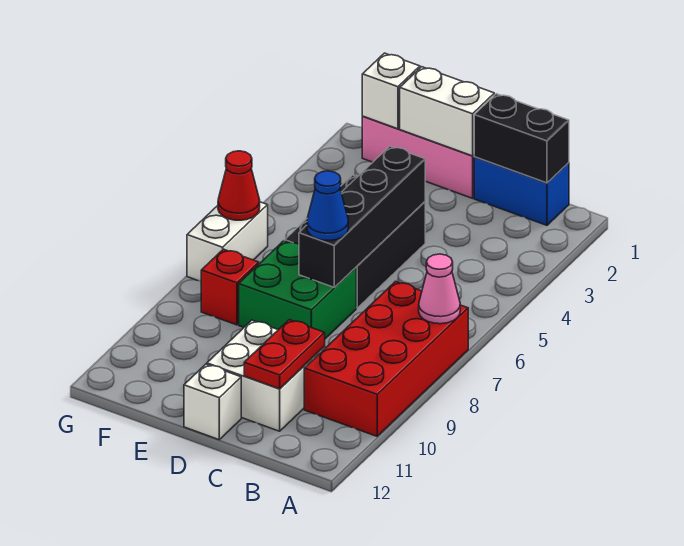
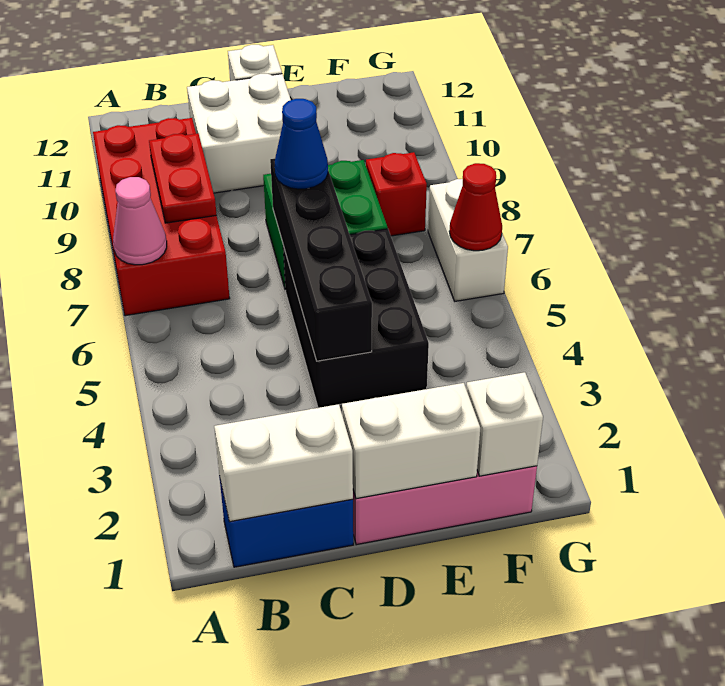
black brick B1:C1 level 2 -> white brick B1:C1 level 2
red plate C10:C11 level 2 -> red plate B8:B9 level 2

